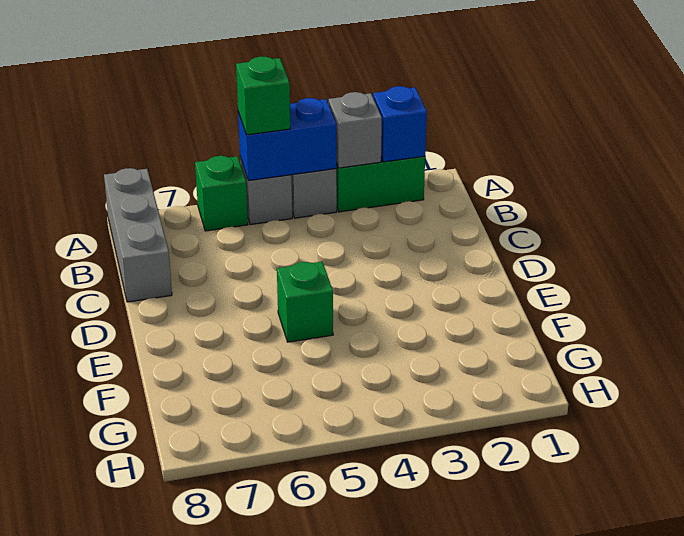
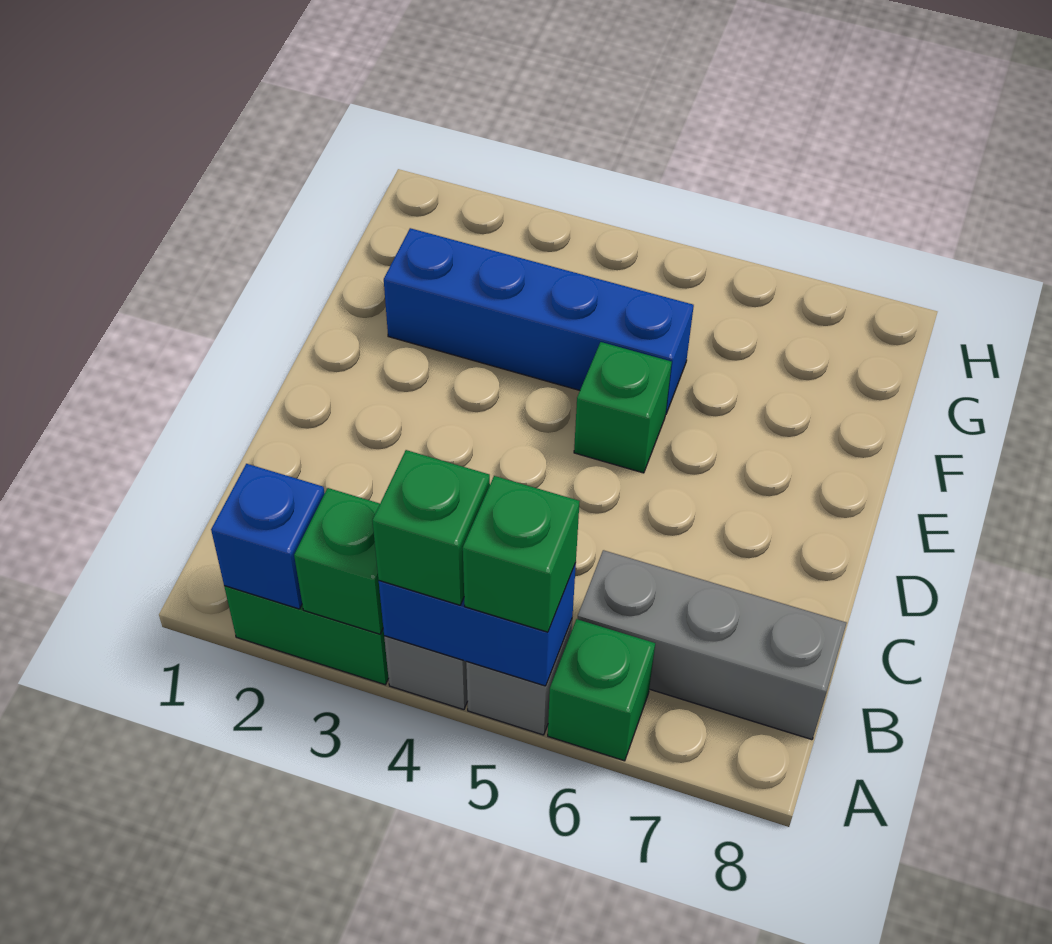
grey brick A3 level 2 -> green brick A3 level 2
none -> green brick A4 level 3
grey brick A8:C8 level 1 -> grey brick B6:B8 level 1
none -> blue brick F2:F5 level 1

